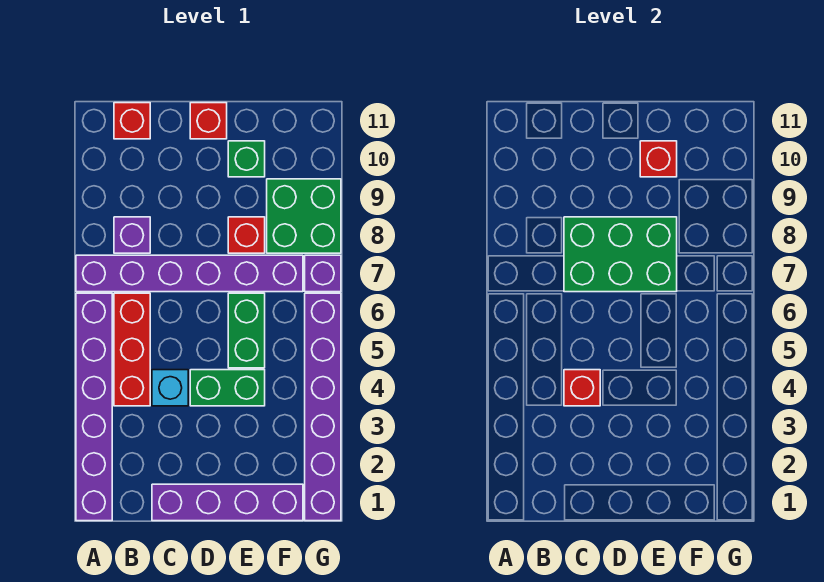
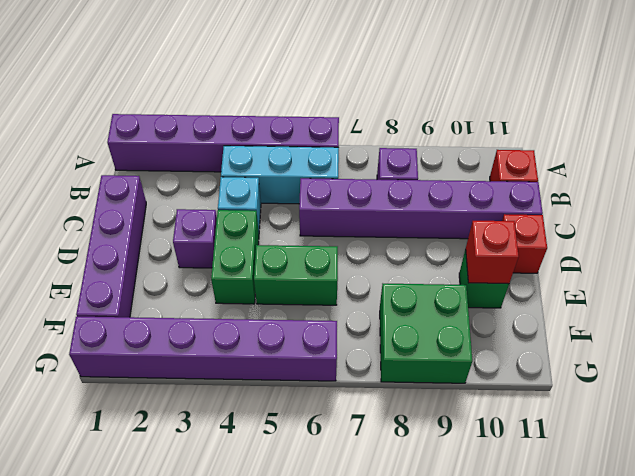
purple brick A7:F7 level 1 -> purple brick C6:C11 level 1
red brick B4:B6 level 1 -> cyan brick B4:B6 level 1
red brick C4 level 2 -> none
green brick C7:E8 level 2 -> none
red brick E8 level 1 -> none
purple brick G7 level 1 -> purple brick D3 level 1

